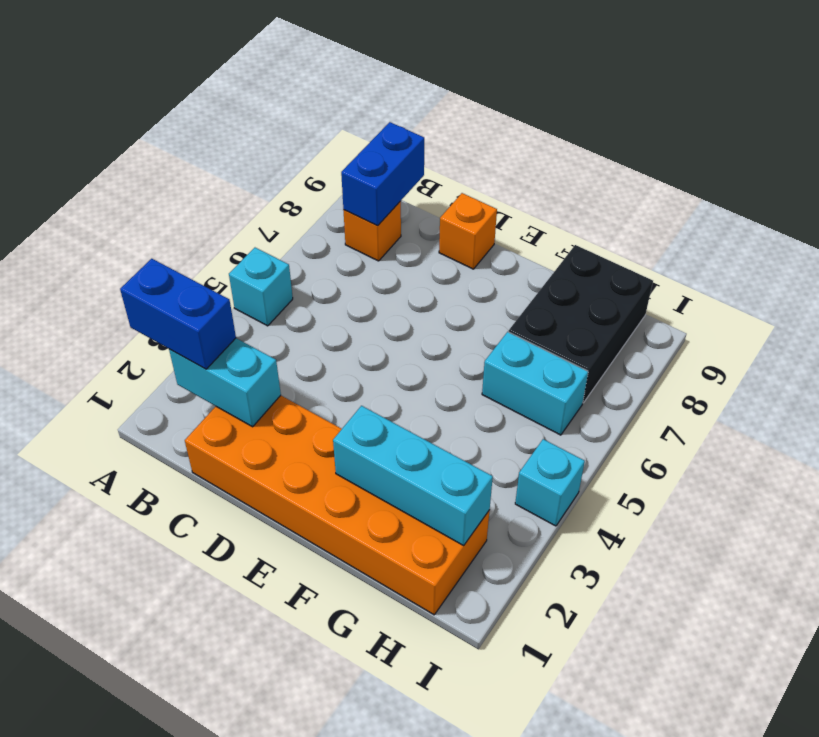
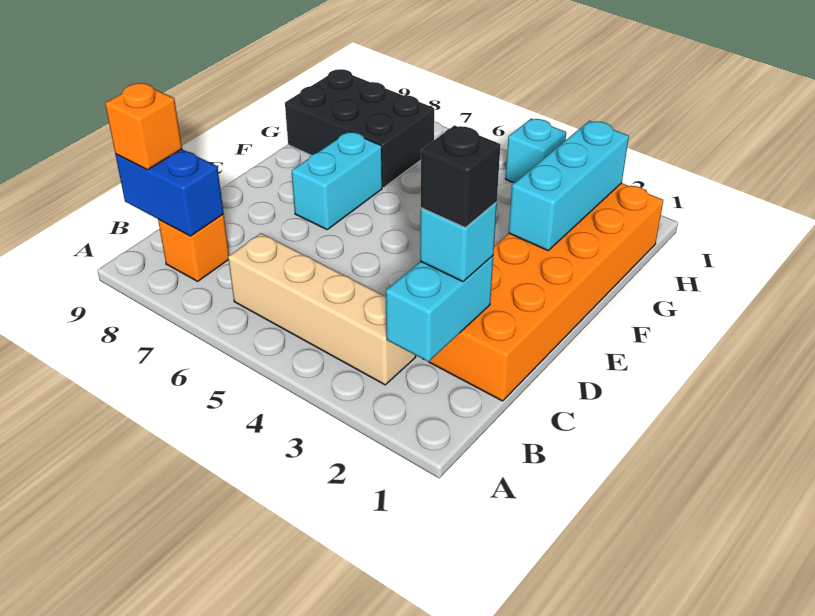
blue brick A2:B2 level 3 -> none
cyan brick A5 level 1 -> cyan brick C2 level 3
none -> tan brick B3:B6 level 1
none -> black brick C2 level 4
orange brick D9 level 1 -> orange brick B9 level 3
cyan brick G6:H6 level 1 -> cyan brick E7:F7 level 1

